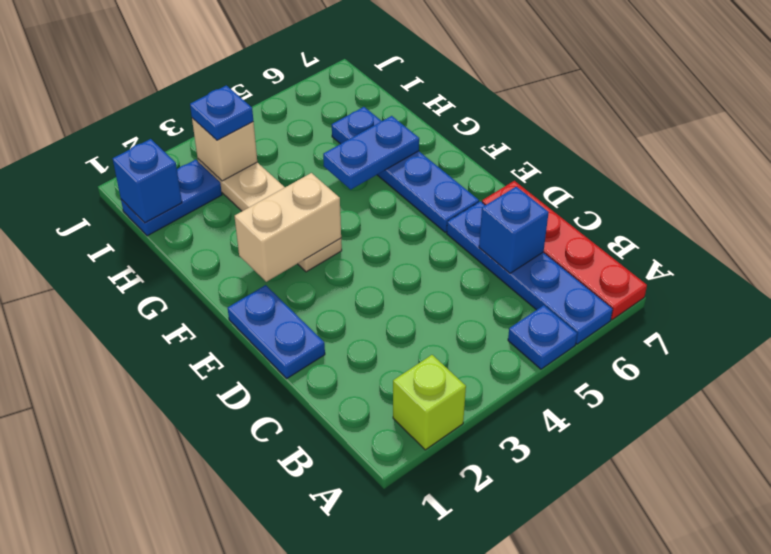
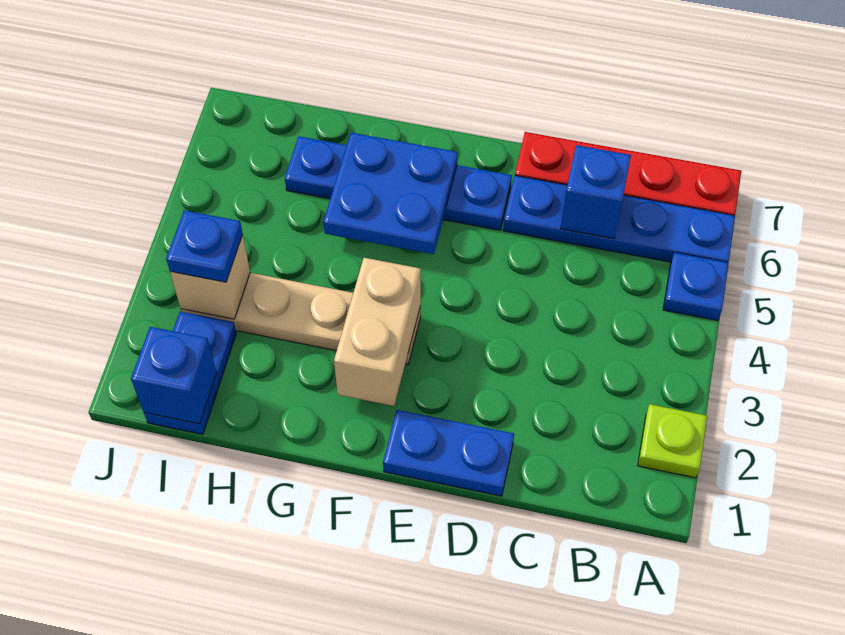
lime brick A2 level 1 -> lime plate A2 level 1
blue plate G5:G6 level 2 -> blue plate F5:G6 level 2

